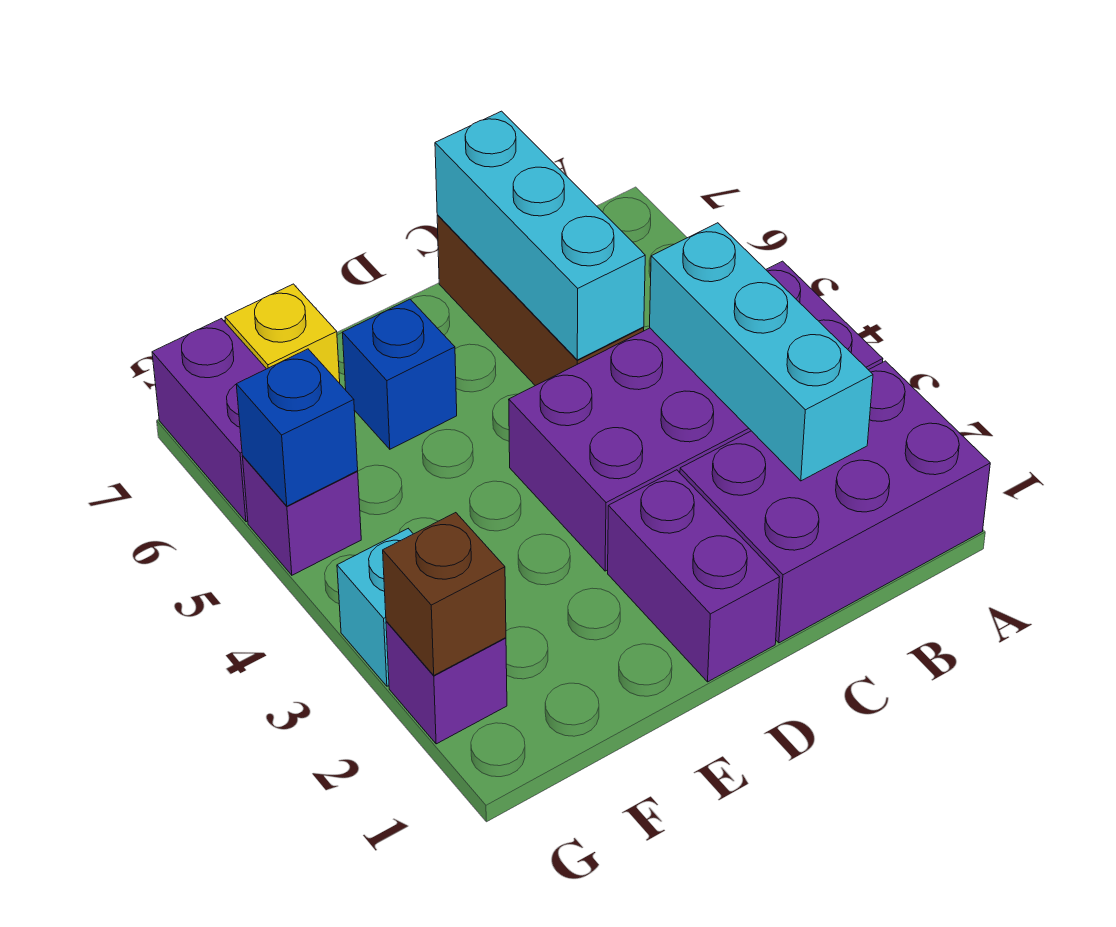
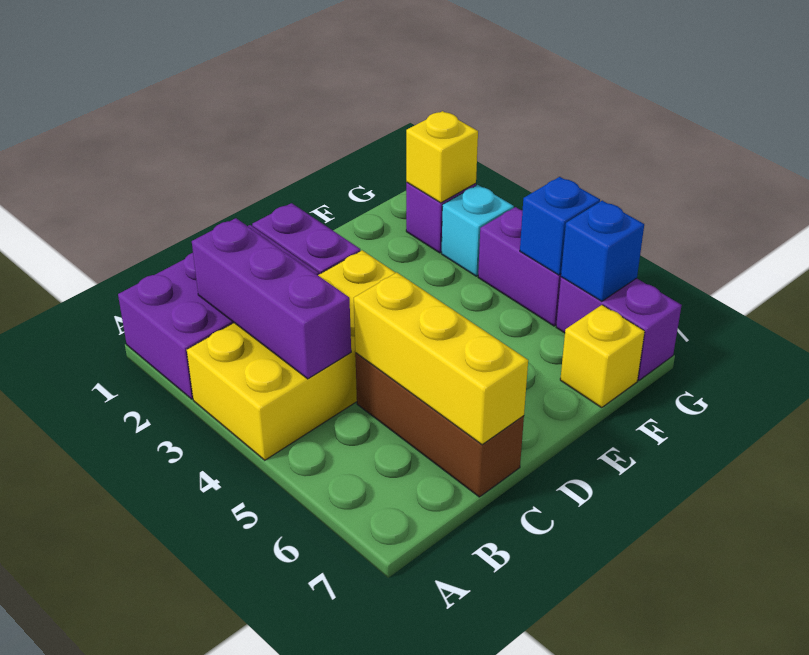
purple brick A3:D4 level 1 -> yellow brick A3:D4 level 1
cyan brick B2:B4 level 2 -> purple brick B2:B4 level 2
cyan brick C5:C7 level 2 -> yellow brick C5:C7 level 2
blue brick E6 level 1 -> blue brick G6 level 2
brown brick G2 level 2 -> yellow brick G2 level 2
purple brick G5 level 1 -> purple brick G4:G5 level 1

